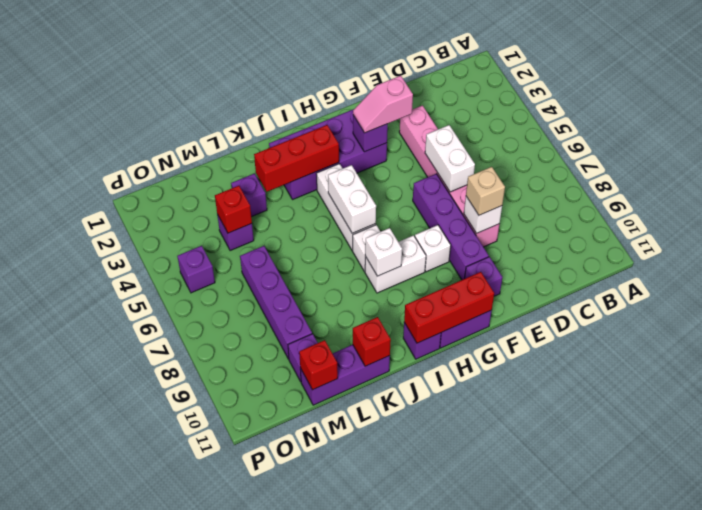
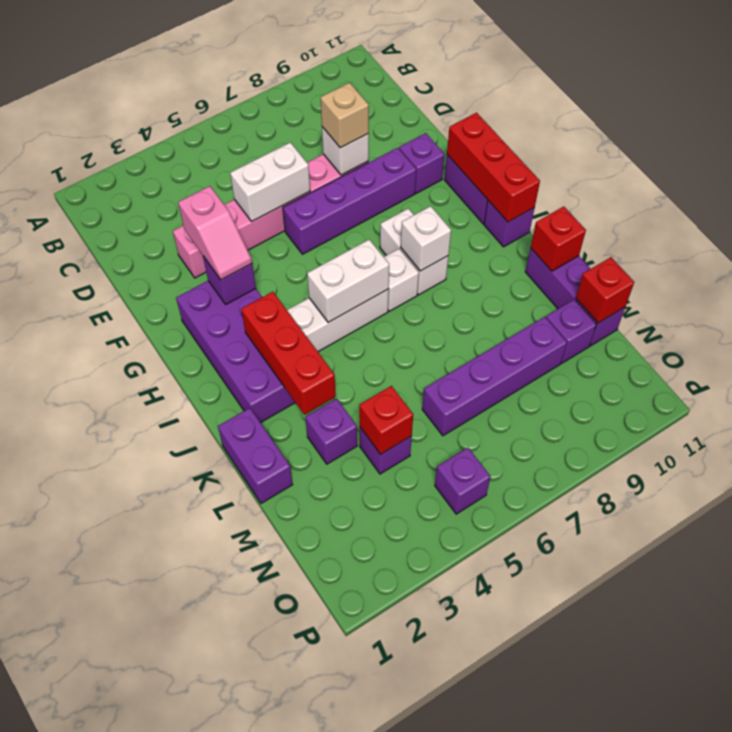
white brick G8 level 1 -> none
none -> purple brick K1:L1 level 1

